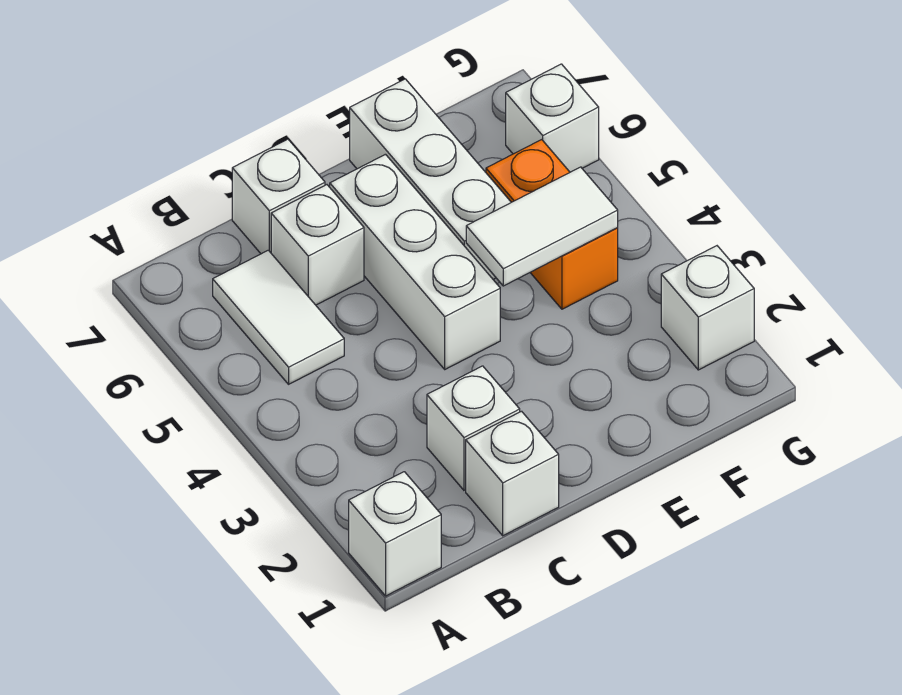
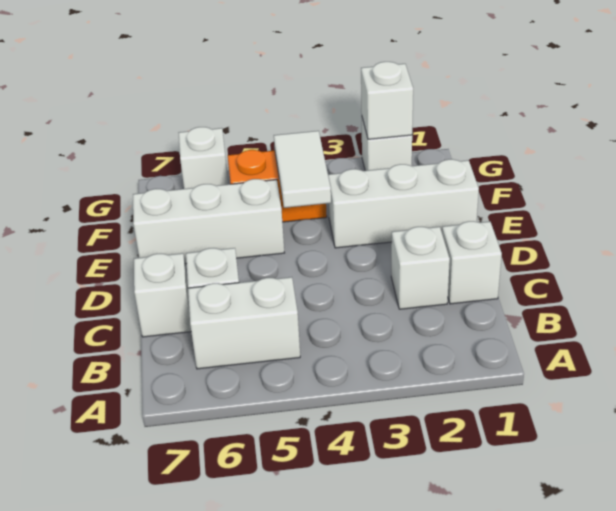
white brick A1 level 1 -> white brick G2 level 2
white tile B5:B6 level 1 -> white brick B5:B6 level 1
white brick D4:D6 level 1 -> white brick E1:E3 level 1

